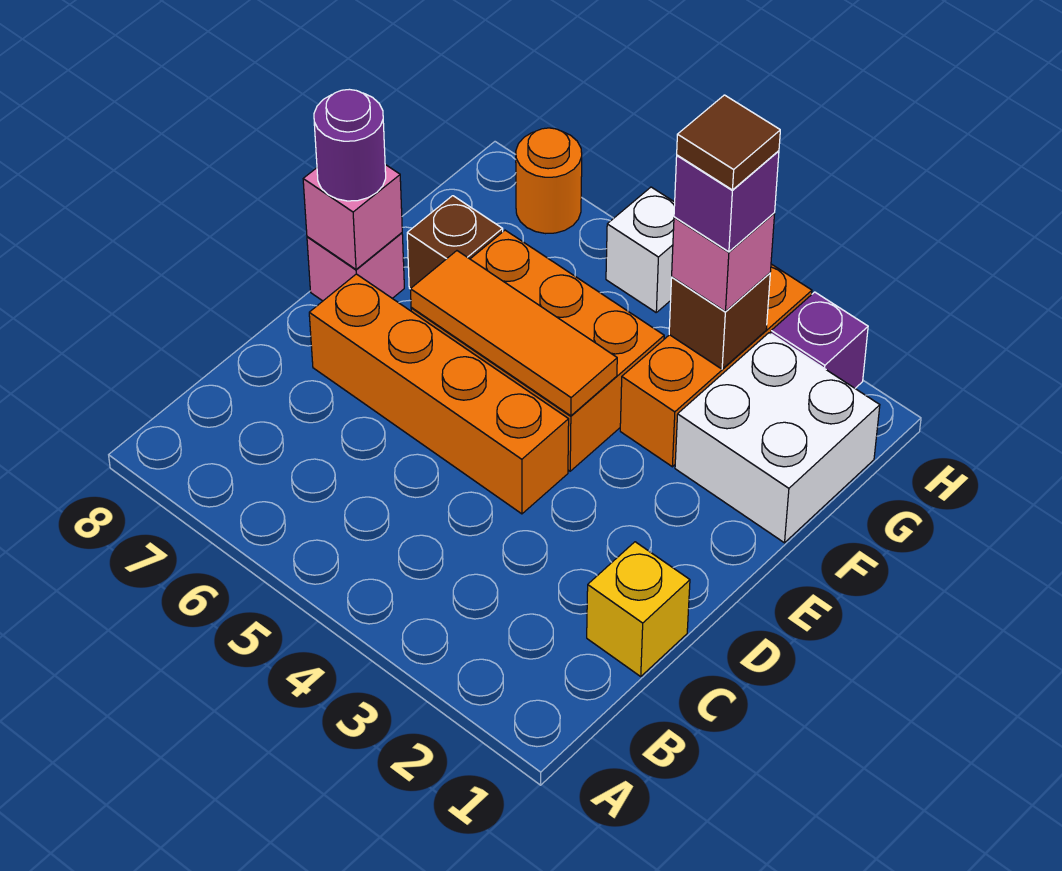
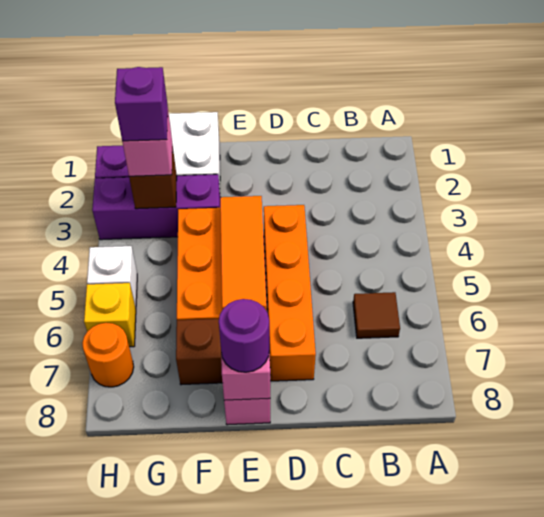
yellow brick C1 level 1 -> yellow brick H6 level 1
orange brick F3:H3 level 1 -> purple brick F3:H3 level 1
brown tile G3 level 5 -> brown tile B6 level 1

